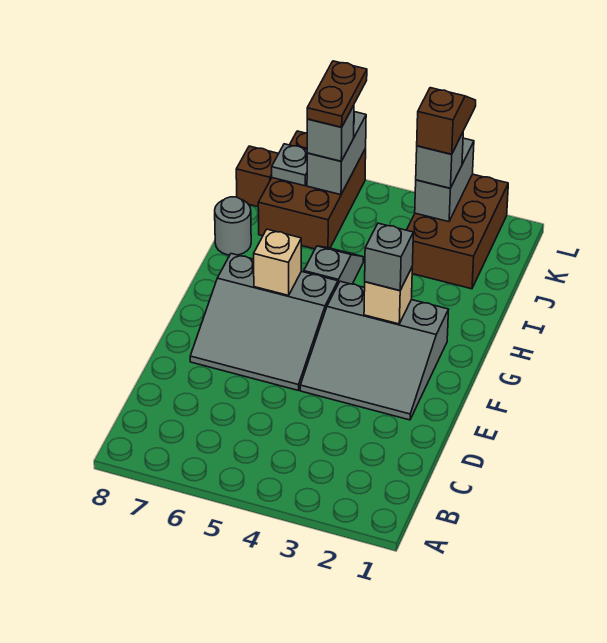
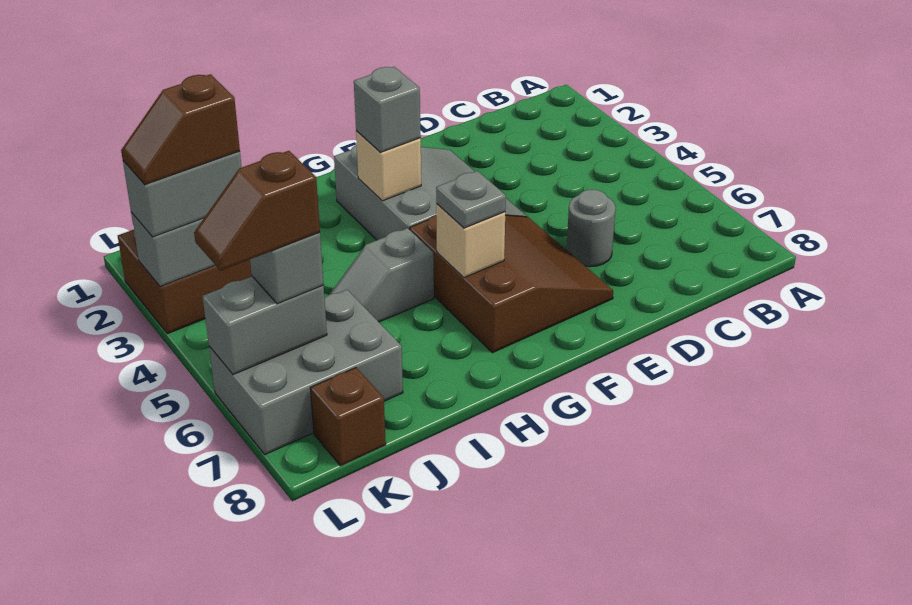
grey slope E5:G7 level 1 top G -> brown slope E5:G7 level 1 top G
grey round brick I8 level 1 -> grey round brick D6 level 1
brown brick J6:L7 level 1 -> grey brick J6:L7 level 1
grey brick K3 level 3 -> grey brick K3:L3 level 3
brown plate K6:L6 level 4 -> brown slope K6:L6 level 4 top K
grey plate K7 level 2 -> grey plate G6 level 3

